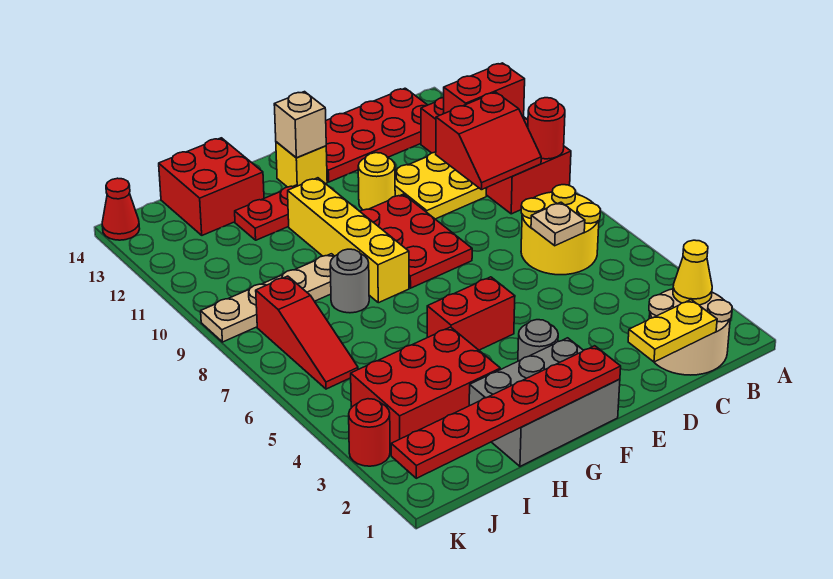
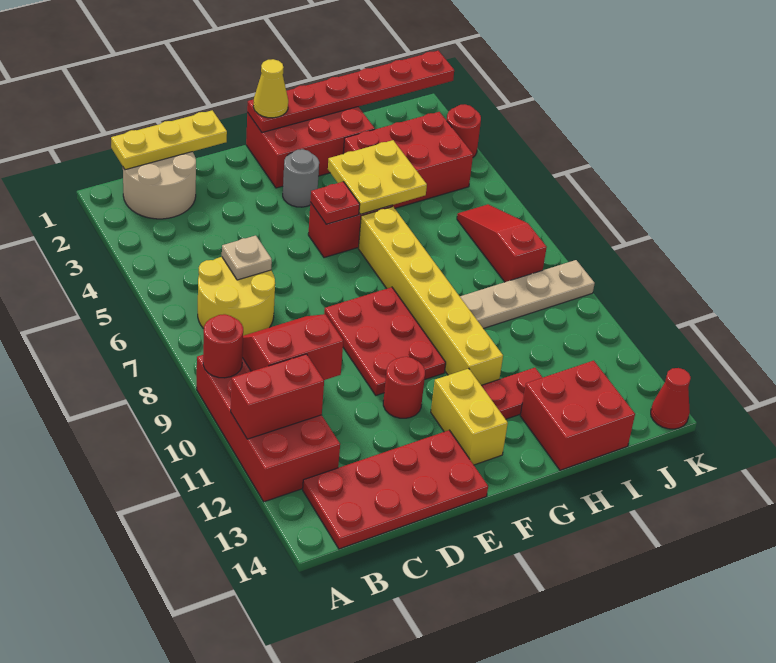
yellow cone B2 level 2 -> yellow cone F1 level 3
yellow plate C1:D1 level 2 -> yellow plate B1:D1 level 2
yellow plate C10:D11 level 1 -> yellow plate G4:H5 level 2
yellow round brick E11 level 1 -> red round brick E11 level 1
grey brick F1:H2 level 1 -> red brick F1:H2 level 1
none -> red plate F5 level 2
yellow brick F13 level 1 -> yellow brick F12:F13 level 1
tan brick F13 level 2 -> none
yellow brick G8:G11 level 1 -> yellow brick G6:G11 level 1
grey round brick H8 level 1 -> none

